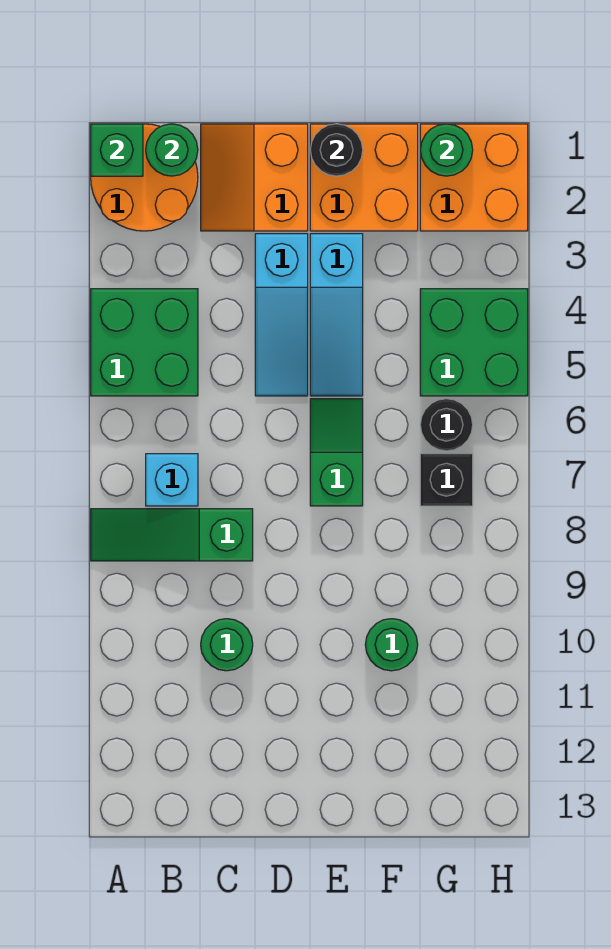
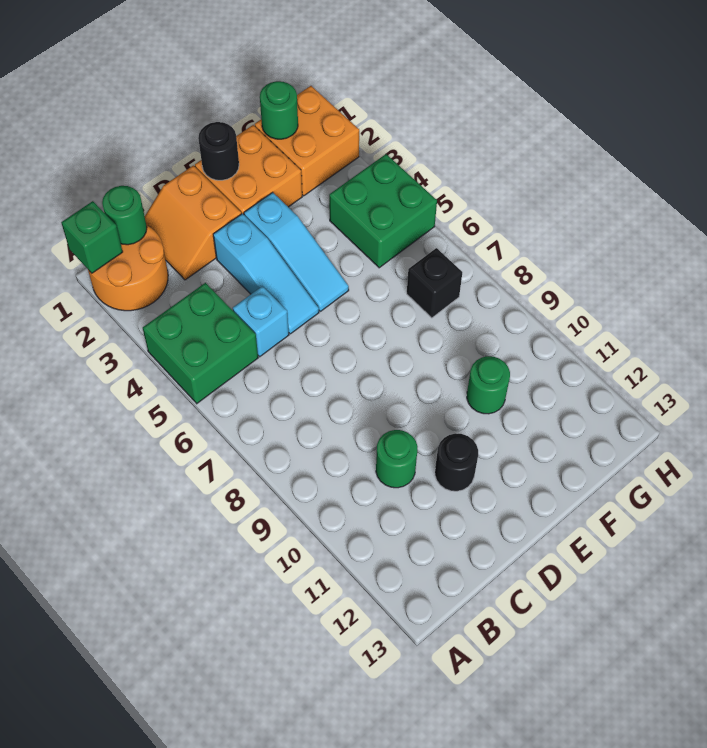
green slope A8:C8 level 1 top C -> none
cyan brick B7 level 1 -> cyan brick C5 level 1
green slope E6:E7 level 1 top 7 -> none
black round brick G6 level 1 -> black round brick D11 level 1

